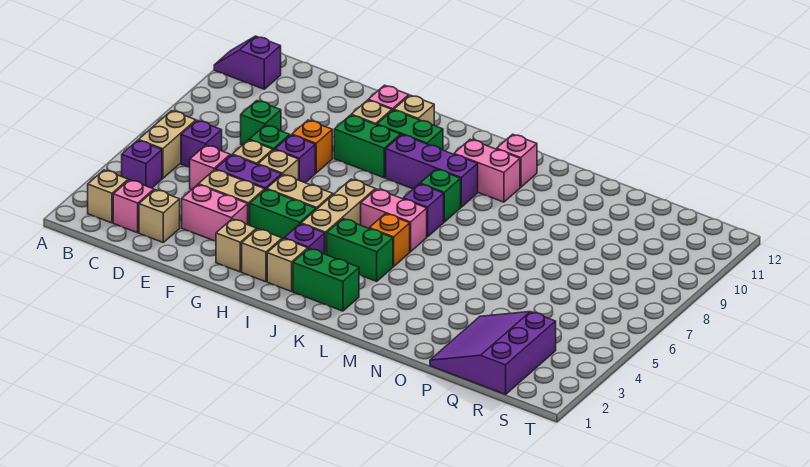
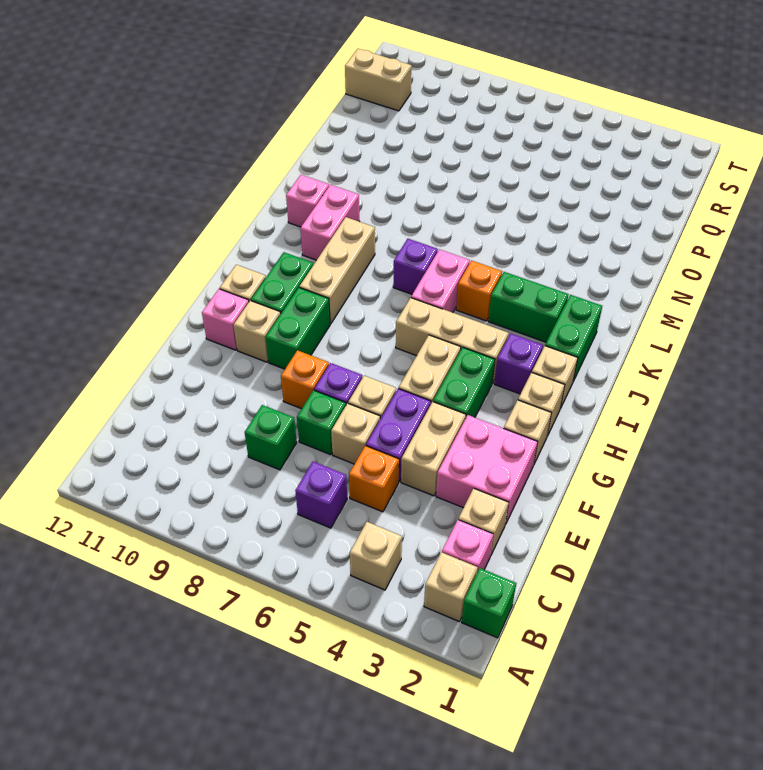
purple slope A11:B11 level 1 top B -> none
purple brick B4 level 1 -> tan brick B4 level 1
tan brick B5:B6 level 1 -> tan brick R11:R12 level 1
pink brick D5 level 1 -> orange brick D5 level 1
pink brick E3:F3 level 1 -> pink brick E2:F3 level 1
purple brick I9:K9 level 1 -> tan brick I9:K9 level 1
green brick J4:K4 level 1 -> green brick K3:K4 level 1
green brick K8 level 1 -> green brick B1 level 1
purple slope P1:R3 level 1 top R -> none

